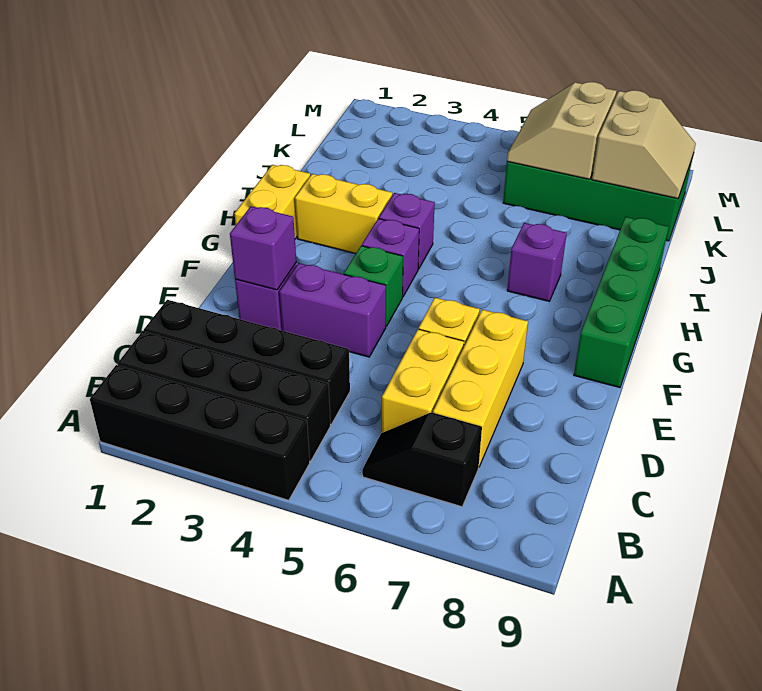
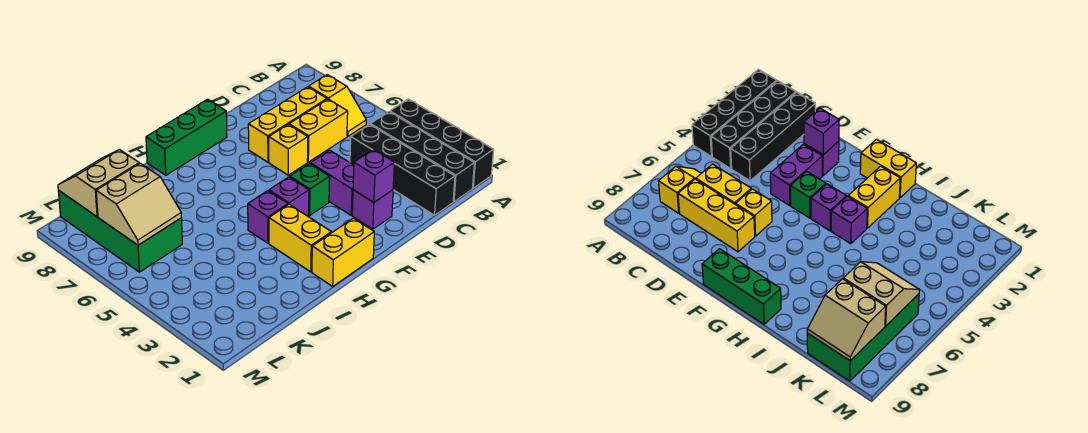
black slope B6:B7 level 1 top 7 -> yellow slope B6:B7 level 1 top 7
green brick F9:I9 level 1 -> green brick F9:H9 level 1
purple brick H7 level 1 -> none

